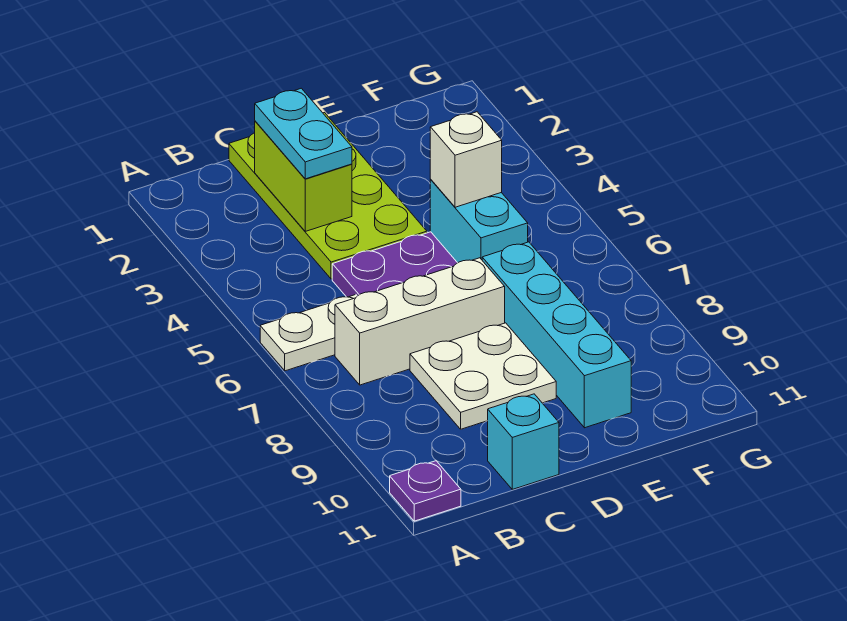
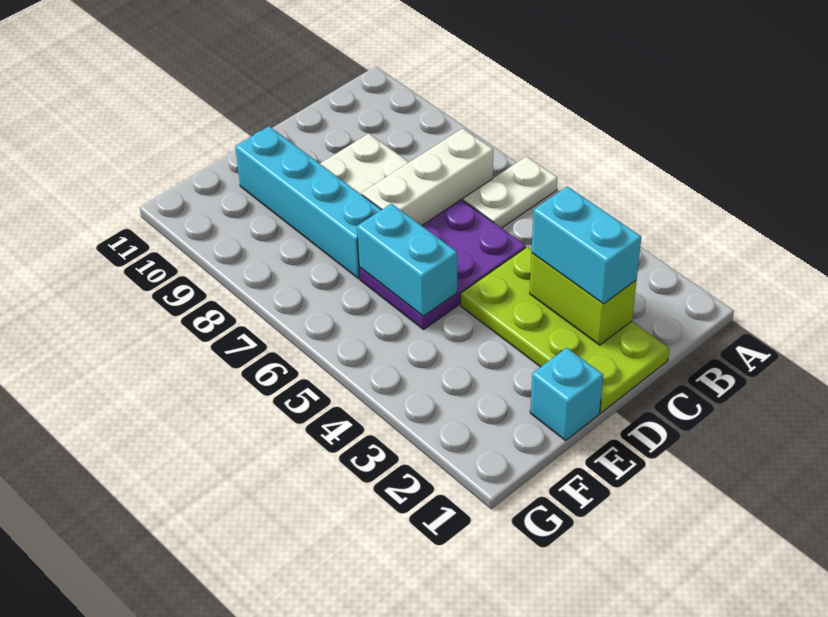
purple plate A11 level 1 -> none
cyan plate C2:C3 level 3 -> cyan brick C2:C3 level 3
cyan brick C11 level 1 -> cyan brick E1 level 1
white brick E5 level 3 -> none

